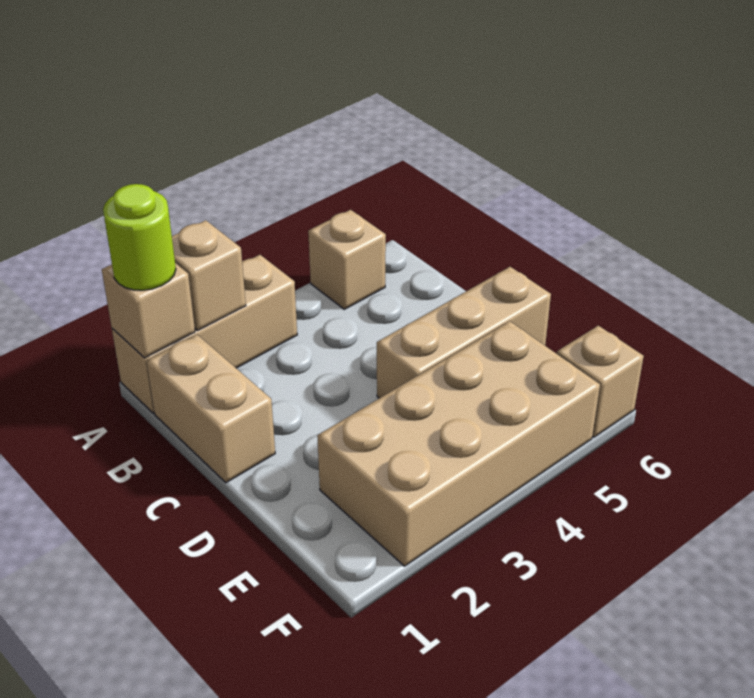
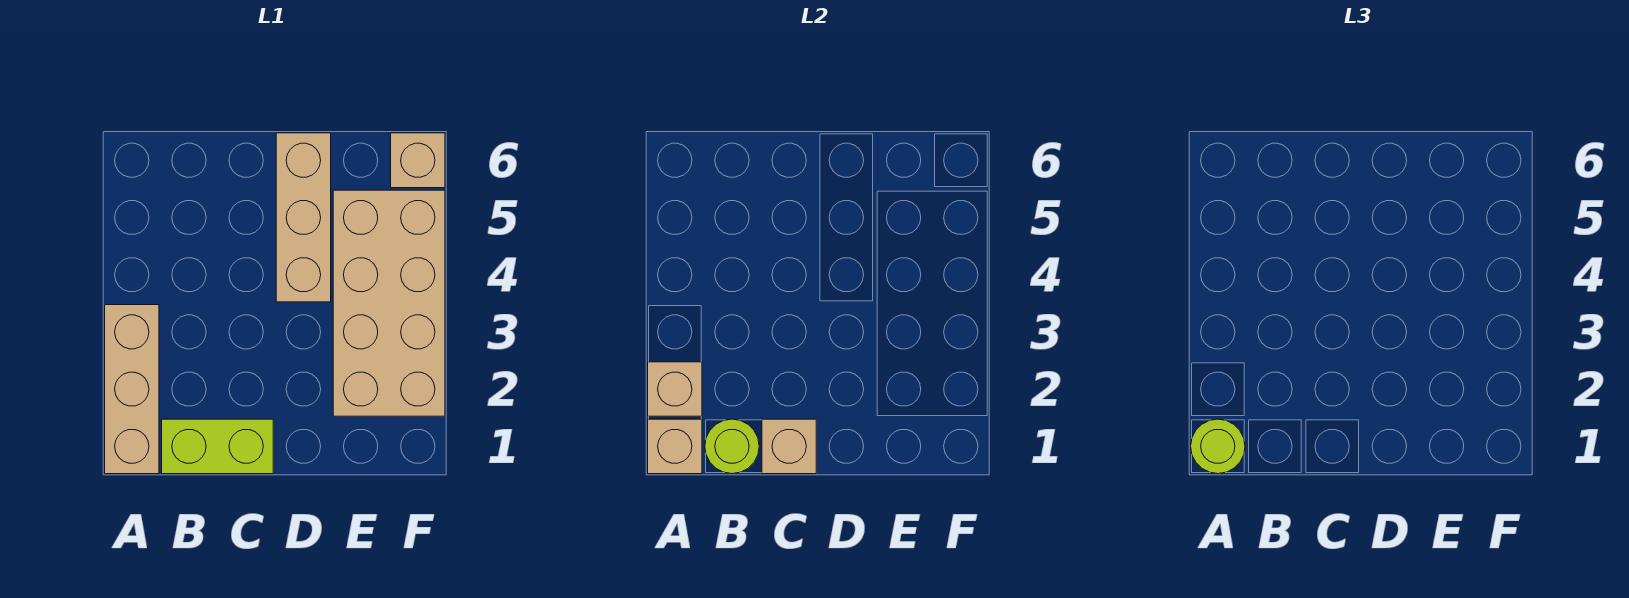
tan brick A5 level 1 -> tan brick C1 level 2
tan brick B1:C1 level 1 -> lime brick B1:C1 level 1
none -> lime round brick B1 level 2

